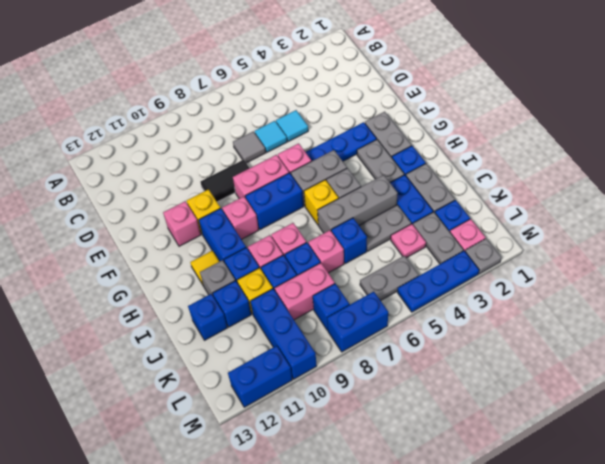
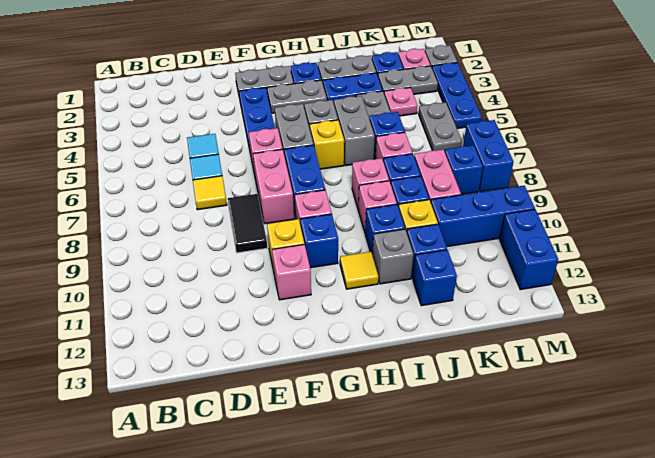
grey tile D7 level 1 -> yellow tile D7 level 1
blue brick G10:H10 level 1 -> blue brick G10 level 1
grey brick I4:I6 level 1 -> grey brick I5:I6 level 1

